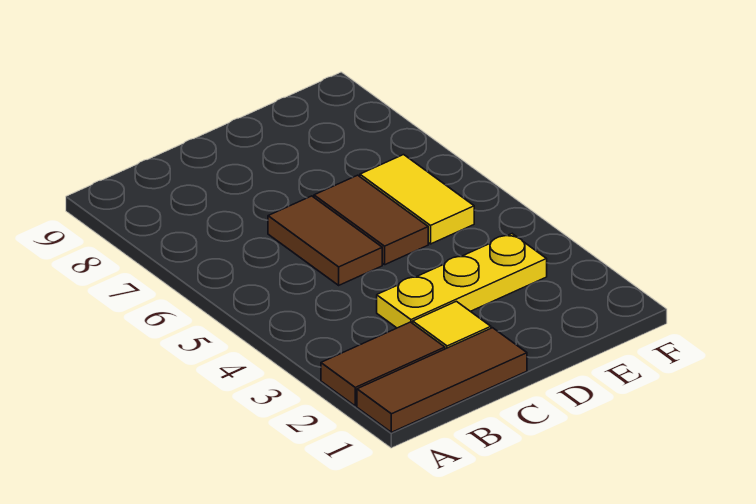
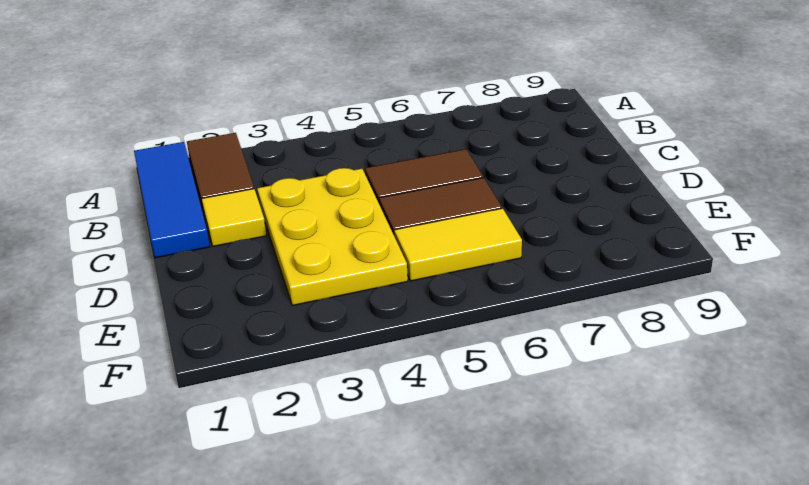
brown tile A1:C1 level 1 -> blue tile A1:C1 level 1
yellow plate C3:E3 level 1 -> yellow plate C3:E4 level 1

